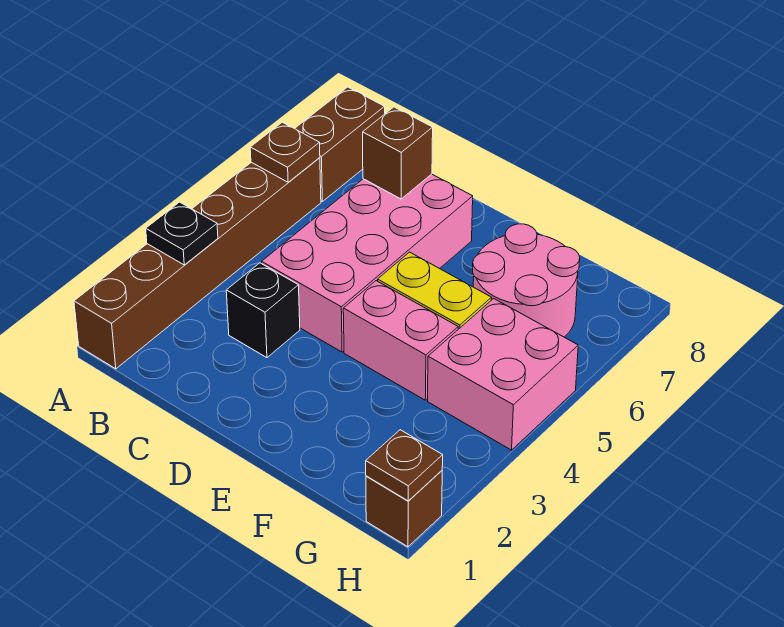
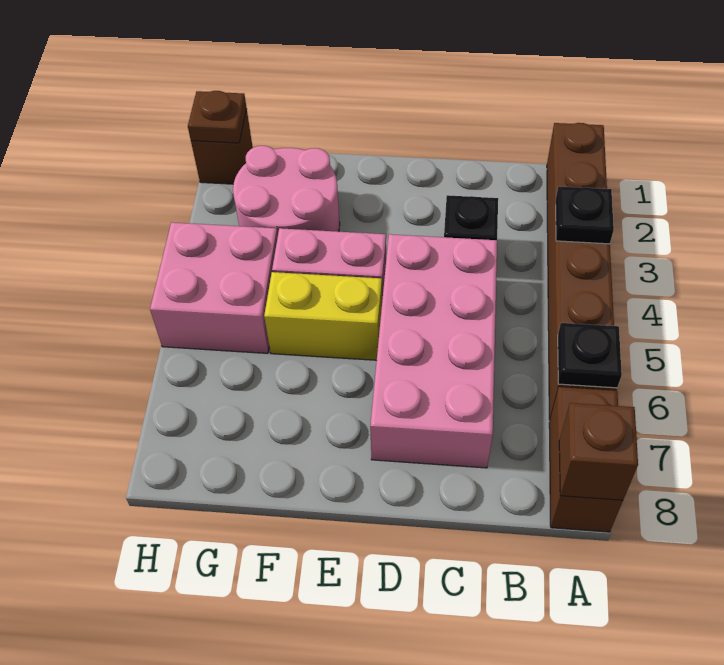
brown plate A6 level 2 -> black plate A6 level 2
brown brick C7 level 2 -> brown brick A8 level 2
pink round brick F6:G7 level 1 -> pink round brick F2:G3 level 1

